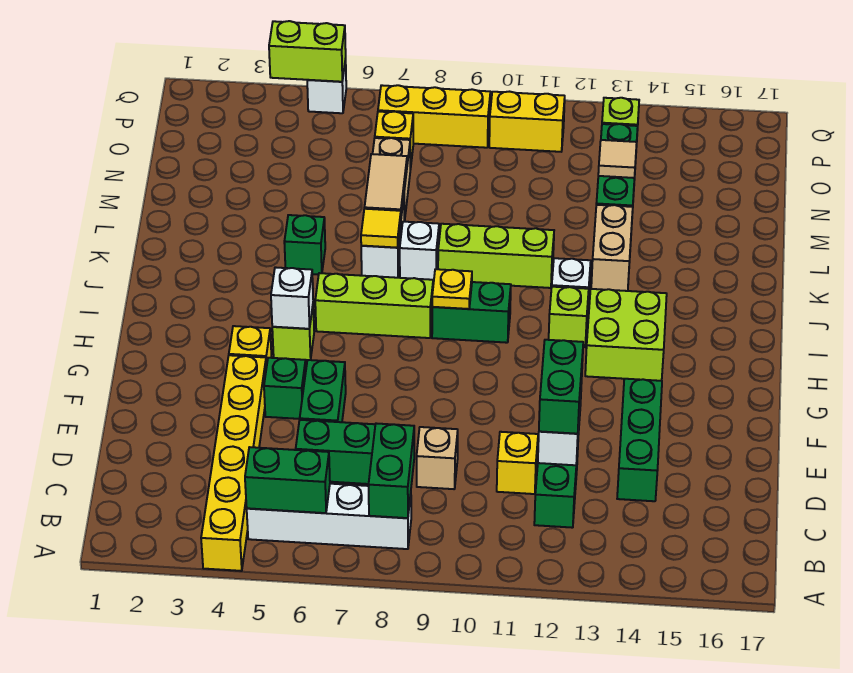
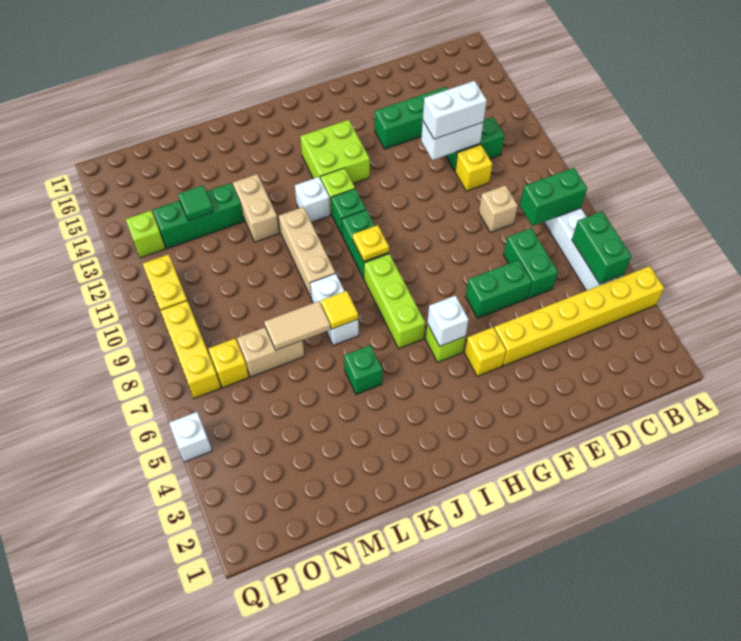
green brick D12:E12 level 3 -> white brick D12:E12 level 3
green brick F5 level 1 -> green brick I11 level 1
lime brick K9:K11 level 1 -> tan brick K9:K11 level 1
tan brick K13:L13 level 1 -> tan brick L12:L13 level 1
tan tile N13 level 2 -> green tile N13 level 2
lime brick Q4:Q5 level 2 -> none

